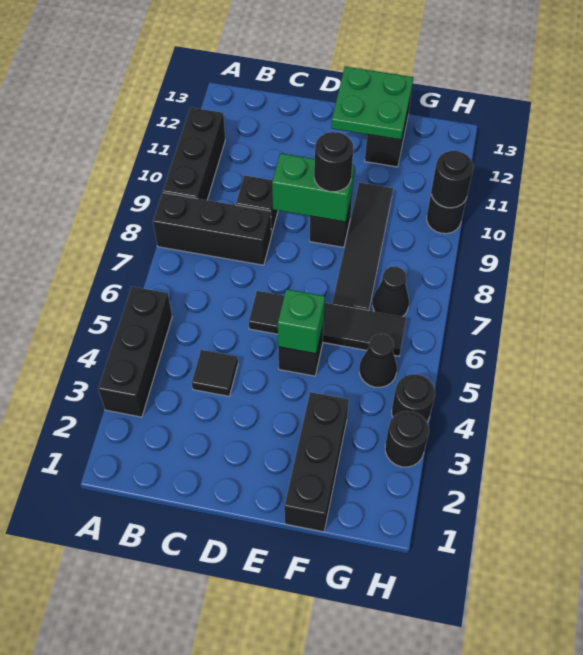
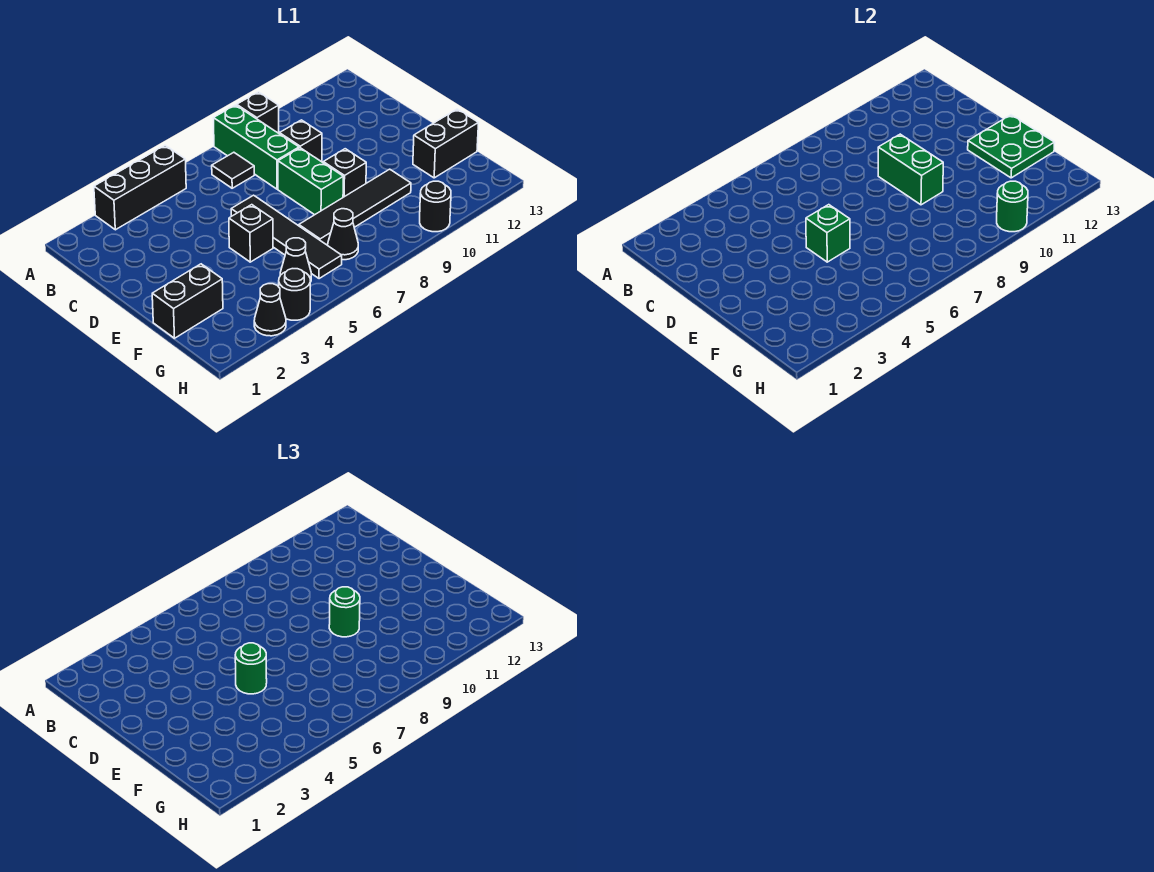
black brick A8:C8 level 1 -> green brick A8:C8 level 1
black brick A9:A11 level 1 -> black brick A9 level 1
black tile C4 level 1 -> black tile B7 level 1
none -> green brick D8:E8 level 1
none -> green round brick E5 level 3
black round brick E9 level 3 -> green round brick E9 level 3
black brick F1:F3 level 1 -> black brick F1:F2 level 1
black round brick H3 level 1 -> black cone H3 level 1
black round brick H10 level 2 -> green round brick H10 level 2

